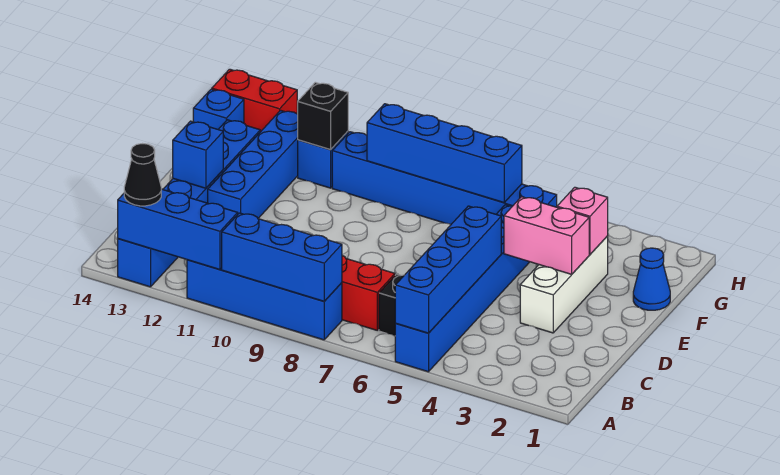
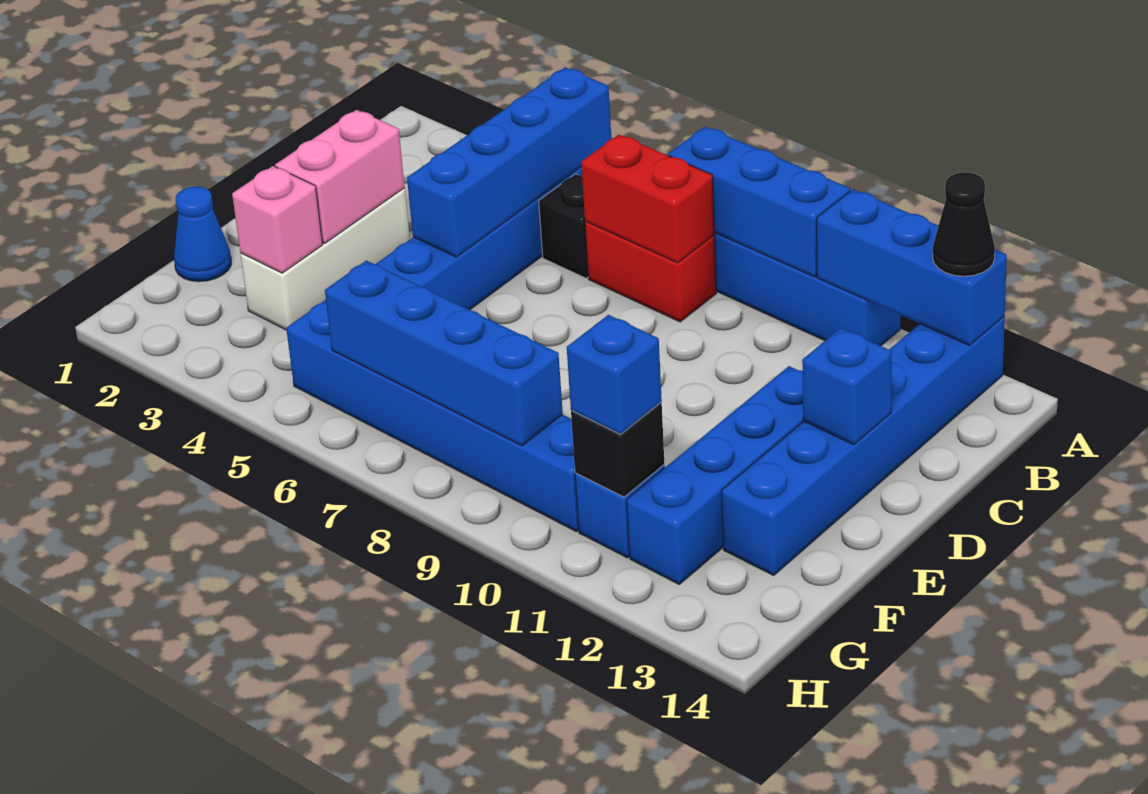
pink brick E3:E4 level 2 -> pink brick D3:E3 level 2
blue brick G14 level 1 -> blue brick G11 level 3
red brick H13:H14 level 1 -> red brick B7:B8 level 2

